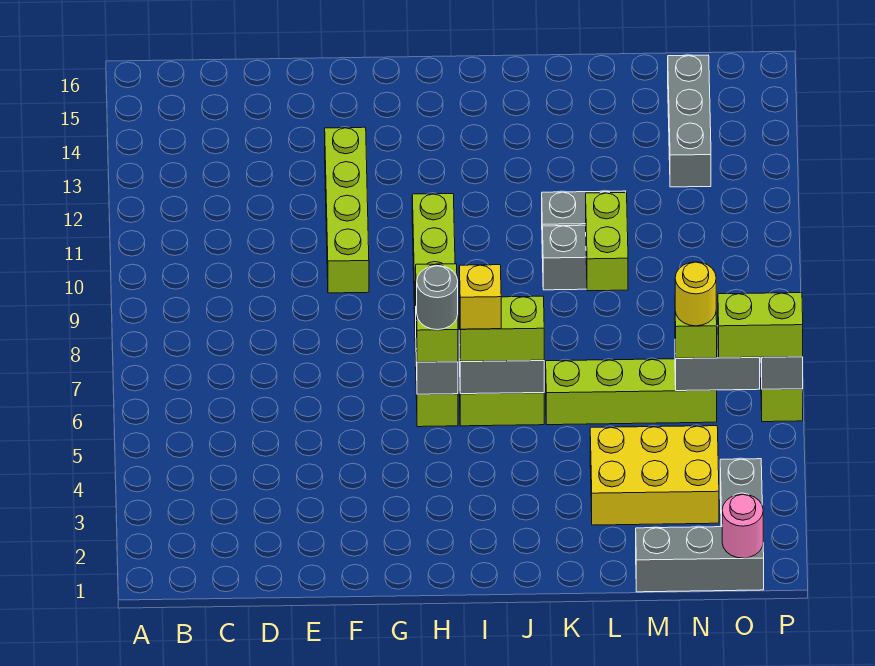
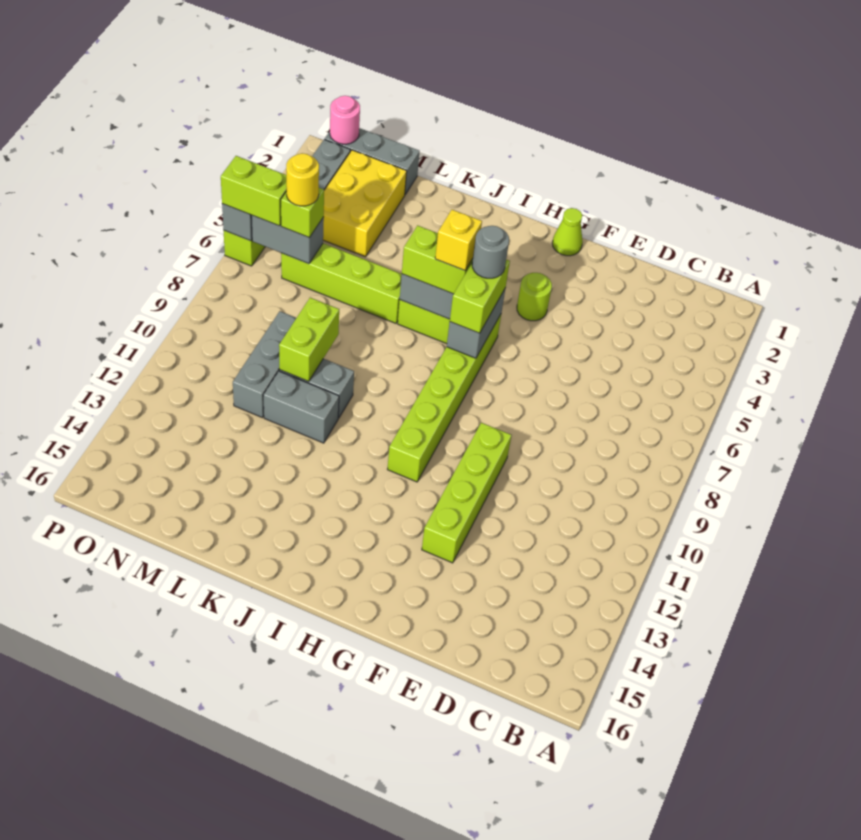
none -> lime cone G1 level 1
none -> lime round brick G4 level 1
yellow brick L3:N4 level 1 -> yellow brick M2:N4 level 1
grey brick N13:N15 level 1 -> grey brick M9:M11 level 1

